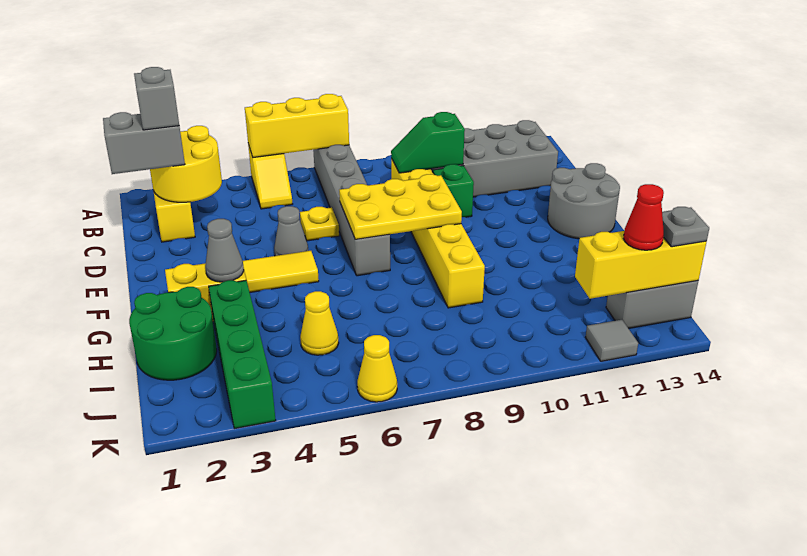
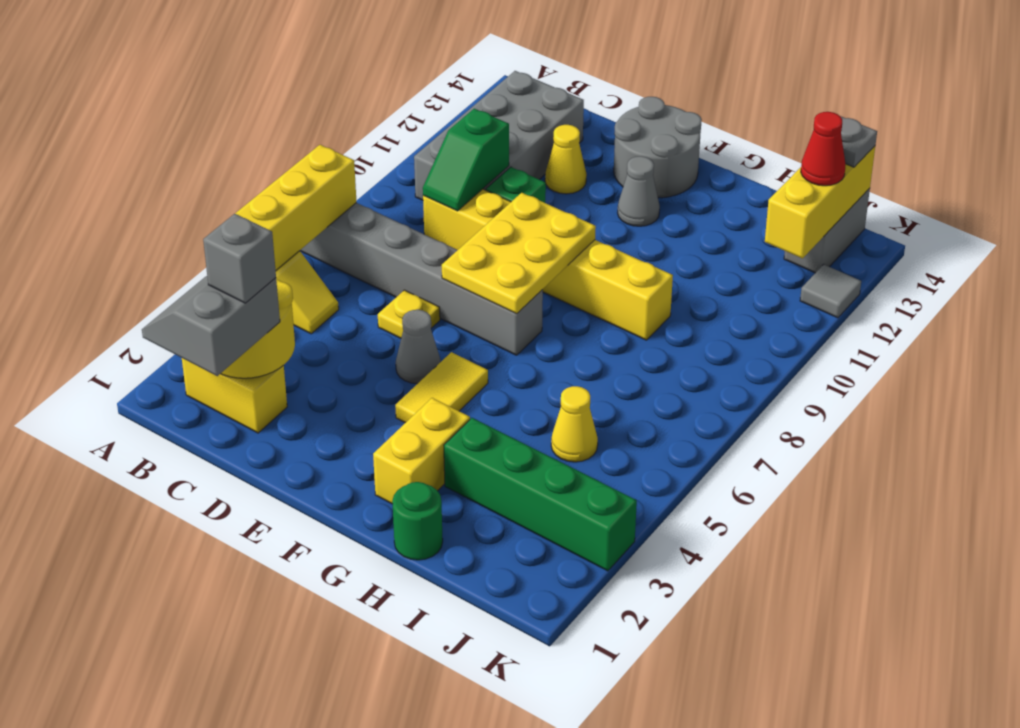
grey cone G3 level 2 -> grey cone F12 level 1
green round brick H1:I2 level 1 -> green round brick H1 level 1
yellow cone K6 level 1 -> yellow cone D12 level 1

